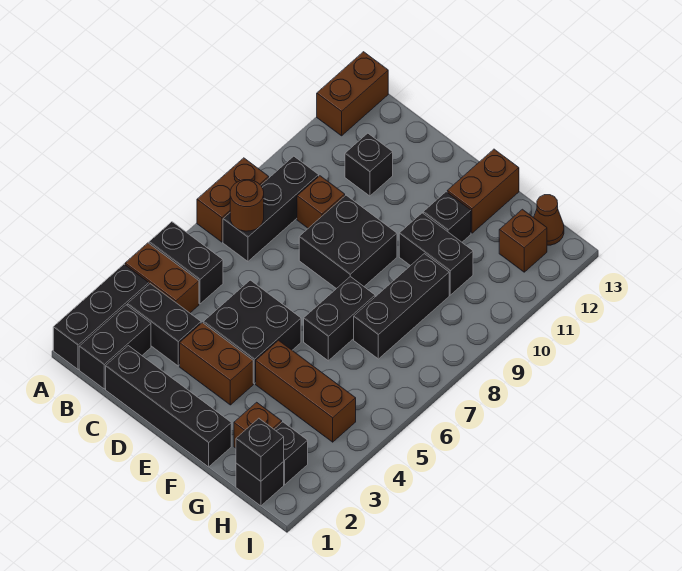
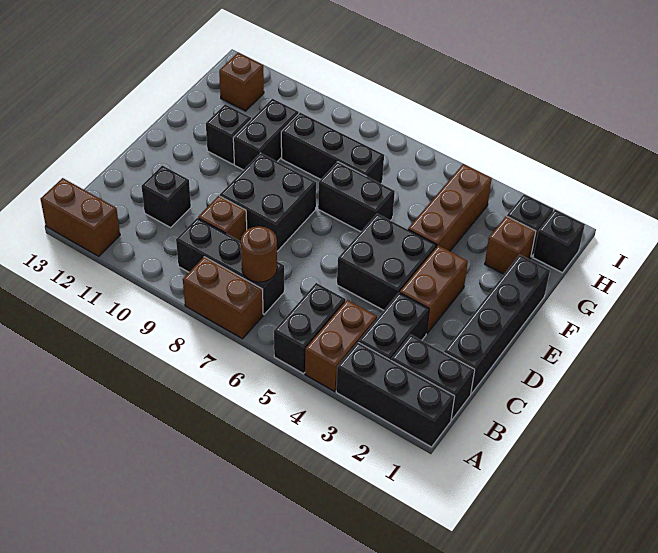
brown brick F12:F13 level 1 -> none
black brick H1 level 2 -> none
brown cone H13 level 1 -> none

